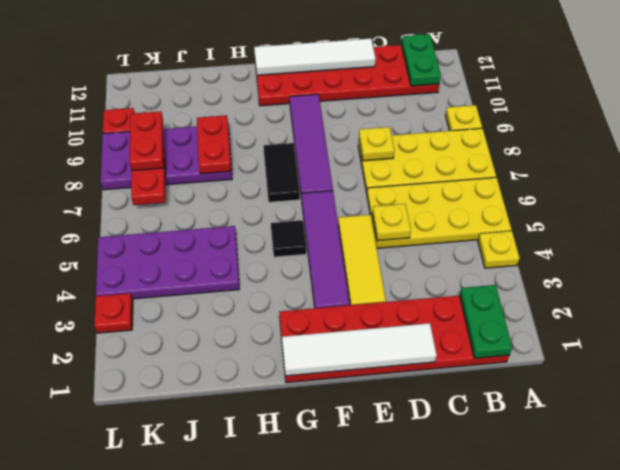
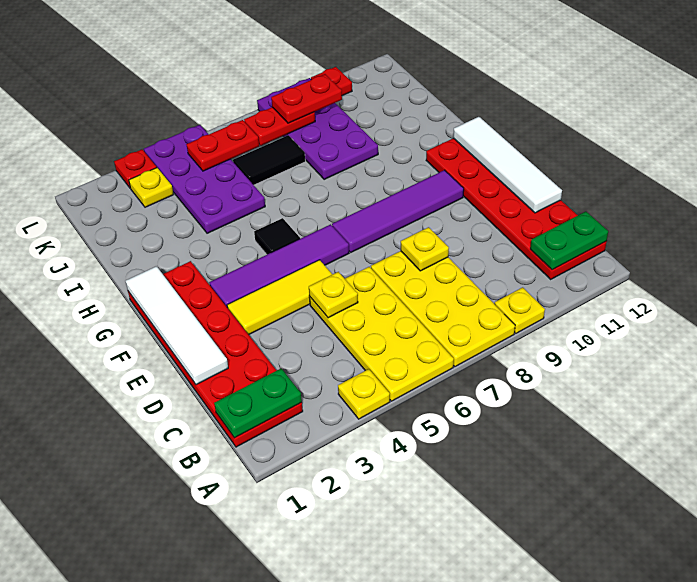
black tile G7:G8 level 1 -> black tile J6:J7 level 1
red plate I8:I9 level 2 -> red plate K5:K6 level 2
none -> yellow plate K3 level 1

